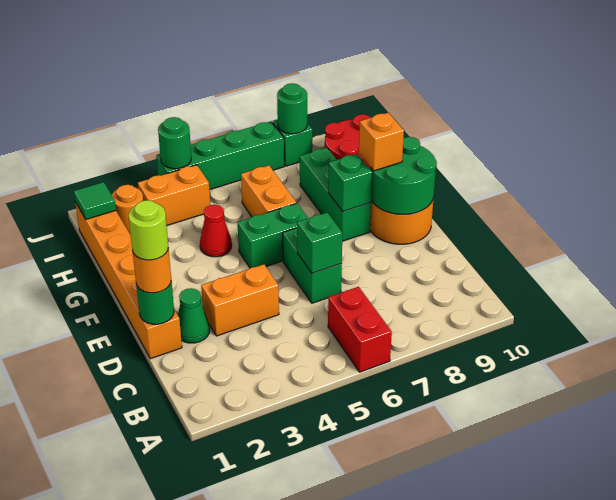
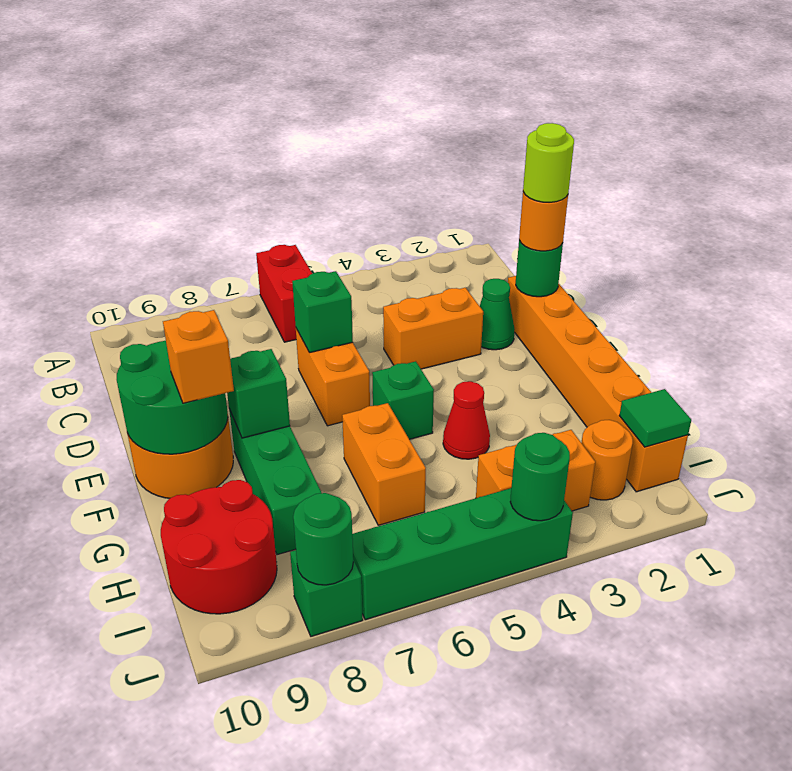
green brick D6:E6 level 1 -> orange brick D6:E6 level 1
green brick F5:F6 level 1 -> green brick F5 level 1

